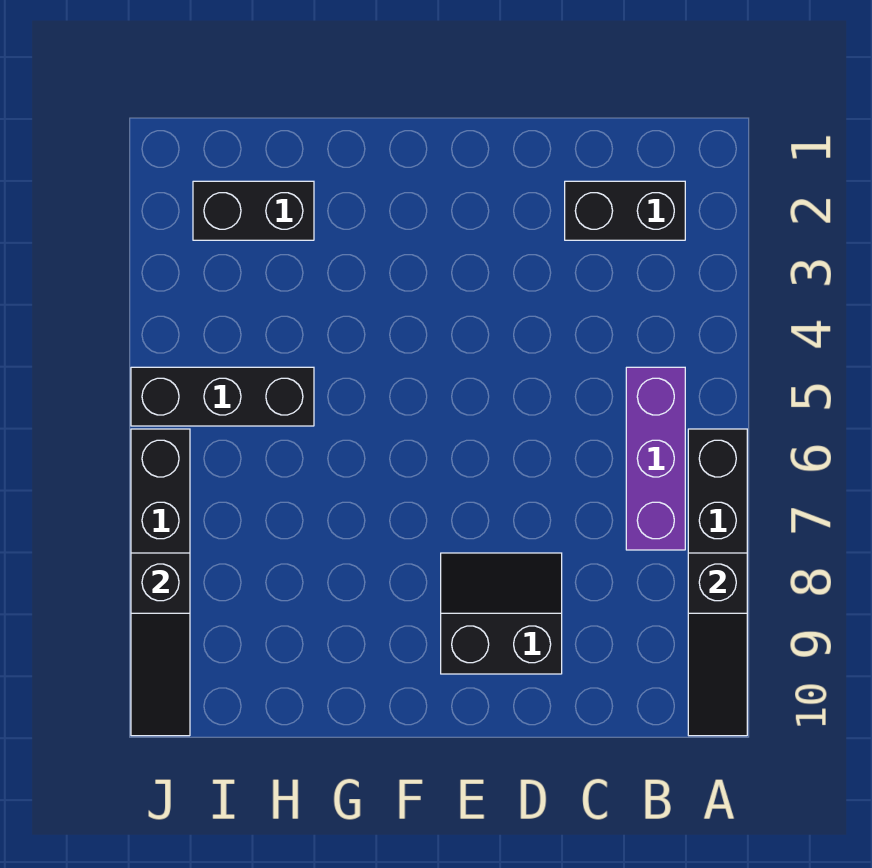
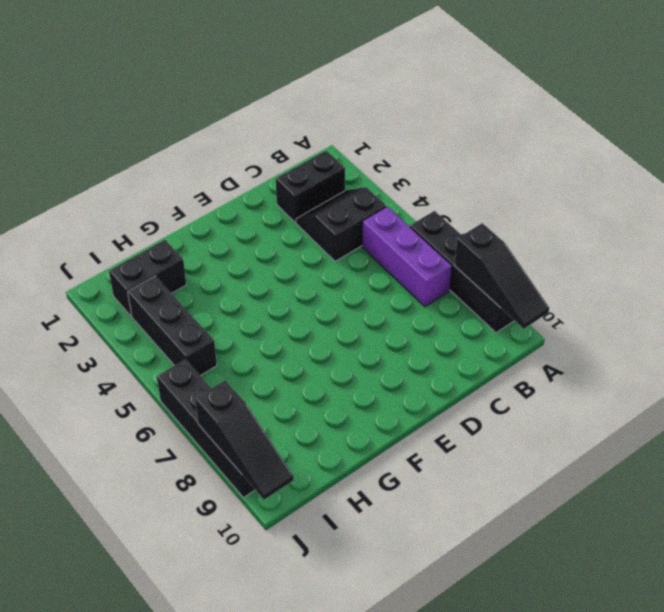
black slope D8:E9 level 1 top 9 -> black slope B3:C4 level 1 top 4
black brick H5:J5 level 1 -> black brick I3:I5 level 1

